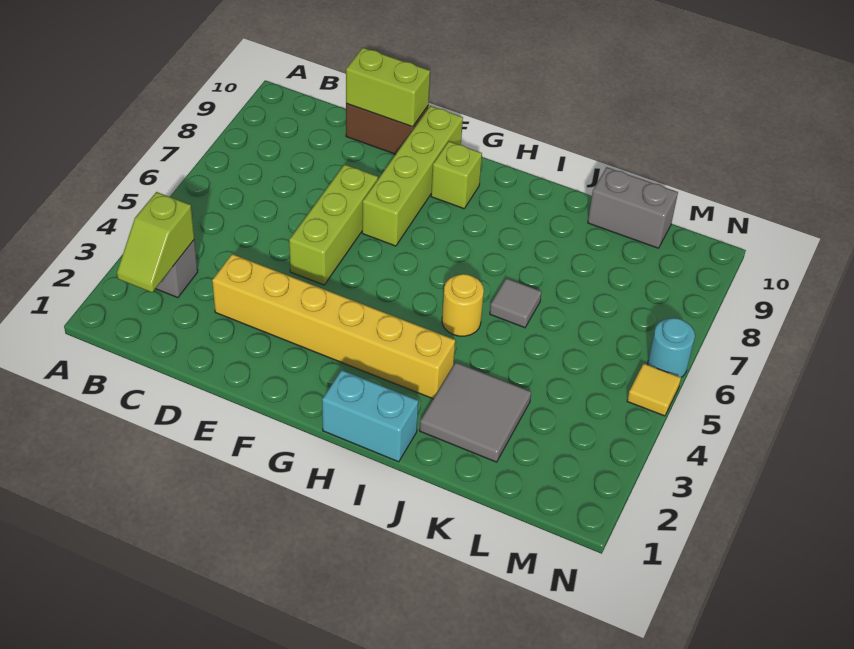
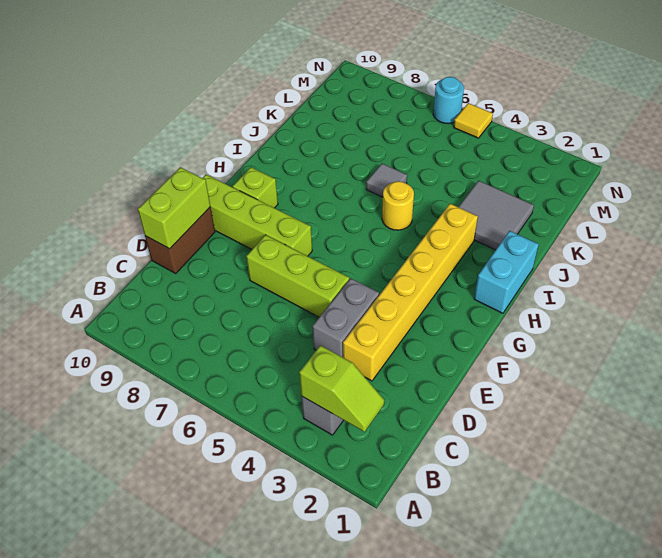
grey brick K10:L10 level 1 -> grey brick D4:E4 level 1

